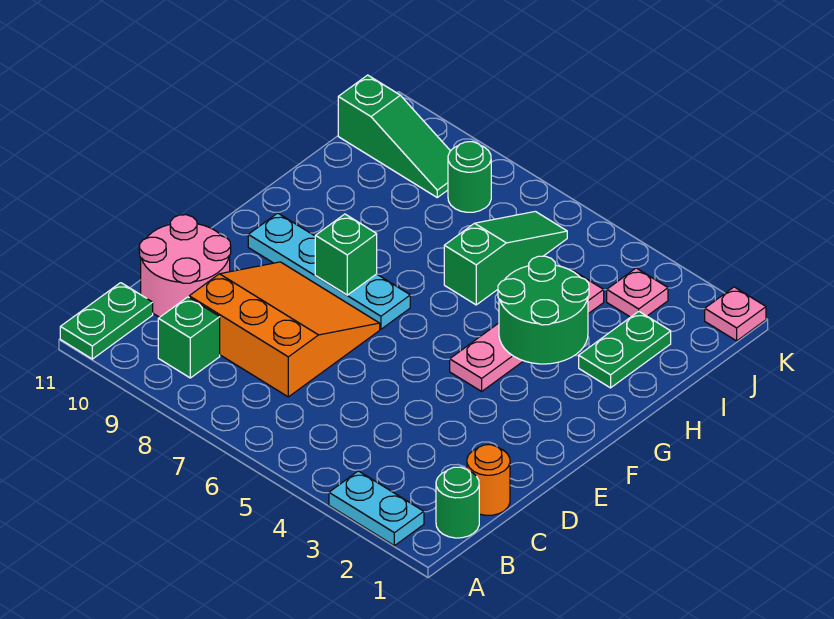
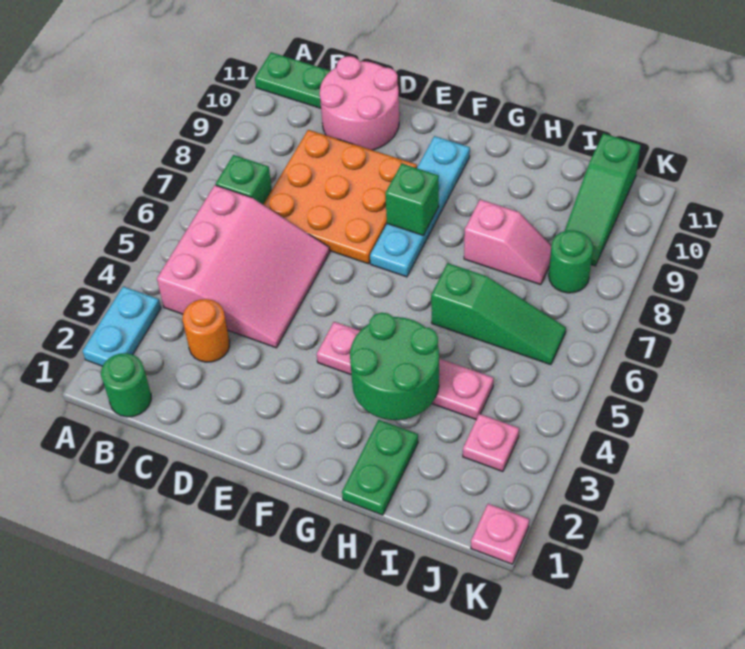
none -> pink slope B4:D6 level 1 top B
green brick B9 level 1 -> green brick B7 level 1
orange round brick C1 level 1 -> orange round brick C3 level 1
orange slope C7:E9 level 1 top C -> orange plate C7:E9 level 1
green plate H2:I2 level 1 -> green plate H1:H2 level 1
none -> pink slope H8:I8 level 1 top H

